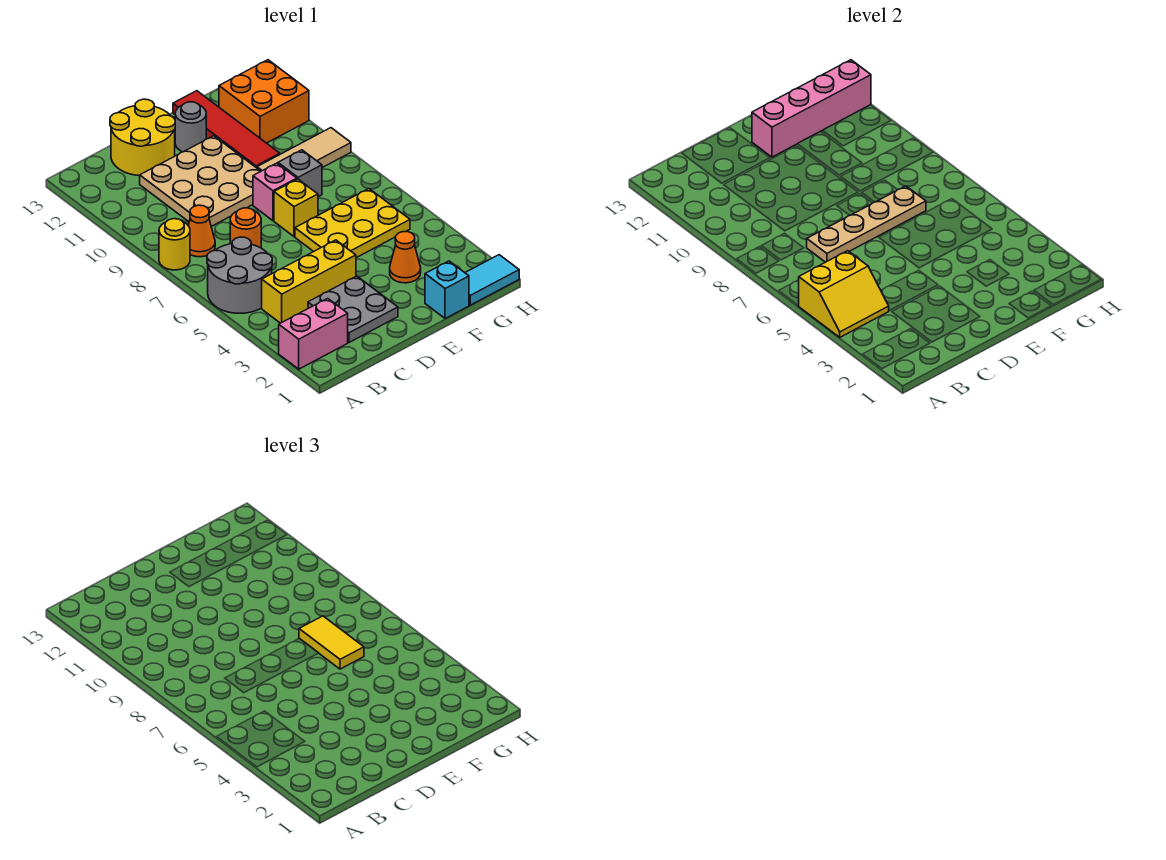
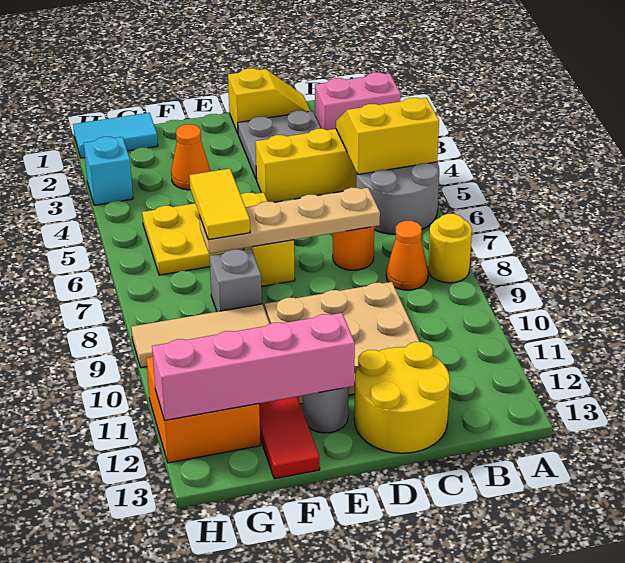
none -> yellow slope C1:D1 level 1 top D
pink brick E8 level 1 -> none
cyan brick F1 level 1 -> cyan brick H3 level 1

